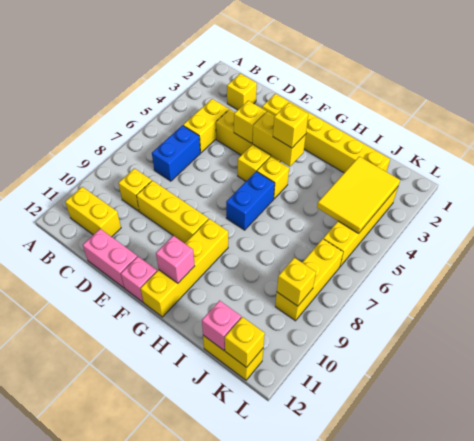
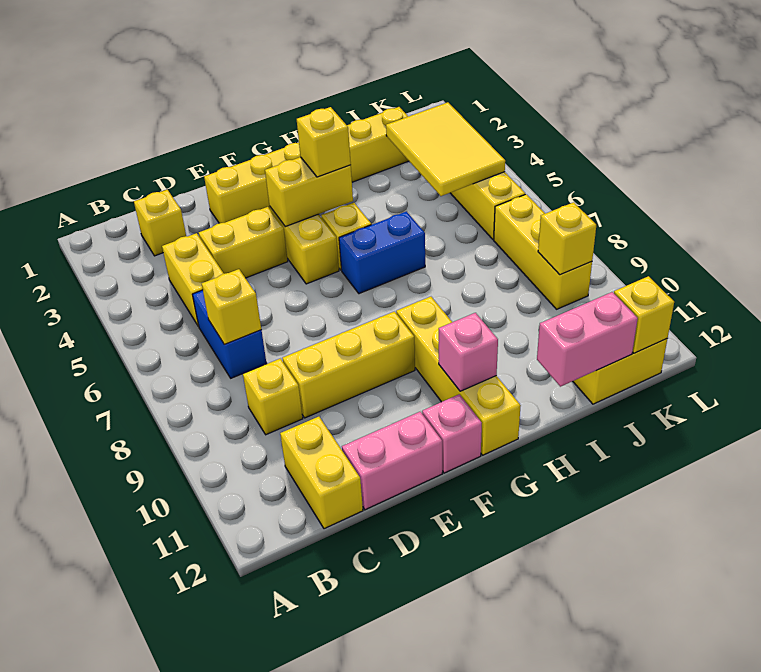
yellow brick B11:C11 level 1 -> yellow brick C11:C12 level 1
yellow brick E4 level 2 -> yellow brick C7 level 2
blue brick G6:G7 level 1 -> blue brick G6:H6 level 1
pink brick J12 level 2 -> pink brick I12:J12 level 2

